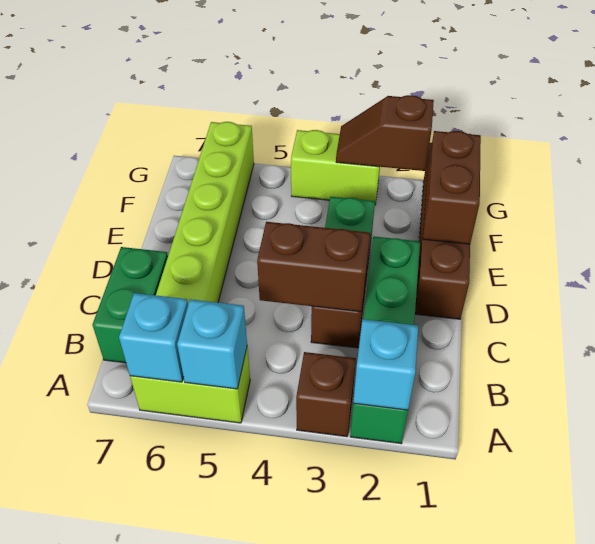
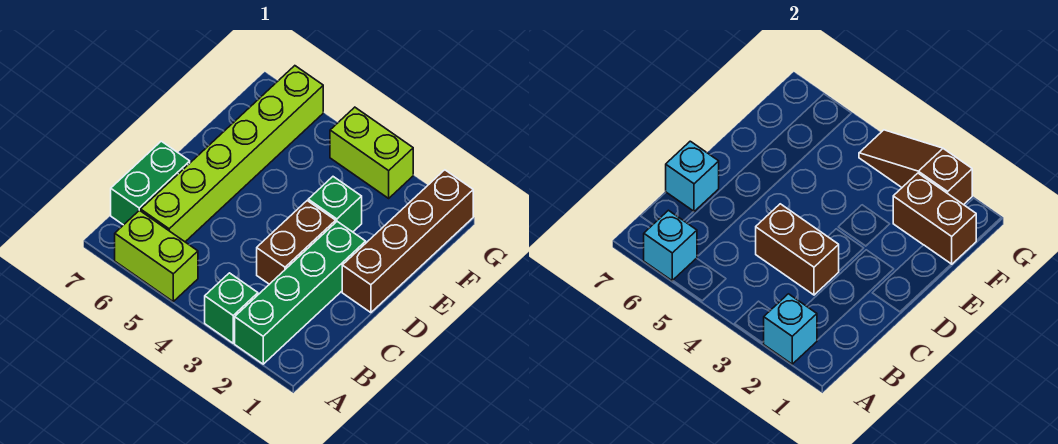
brown brick A3 level 1 -> green brick A3 level 1
cyan brick A5 level 2 -> cyan brick C7 level 2
brown brick E1:F1 level 2 -> brown brick F1:F2 level 2
brown slope G2:G3 level 2 top 2 -> brown slope G2:G4 level 2 top 2

